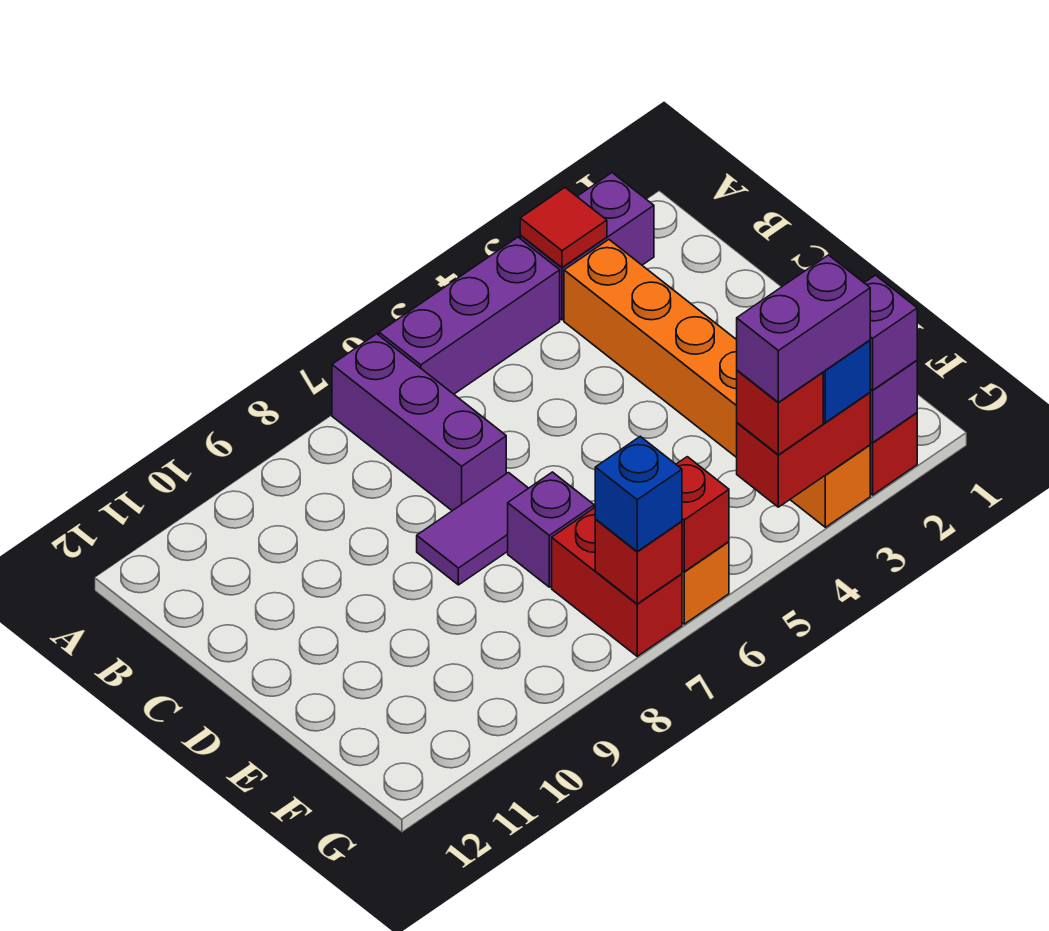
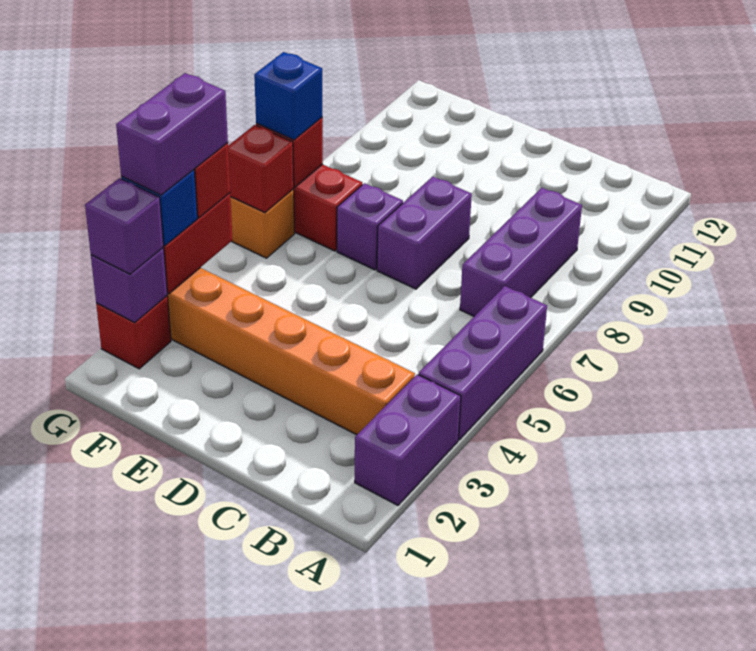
red tile A3 level 2 -> none
purple brick A7:C7 level 1 -> purple brick B7:B9 level 1
purple tile D7:D8 level 1 -> purple brick D7:D8 level 1

